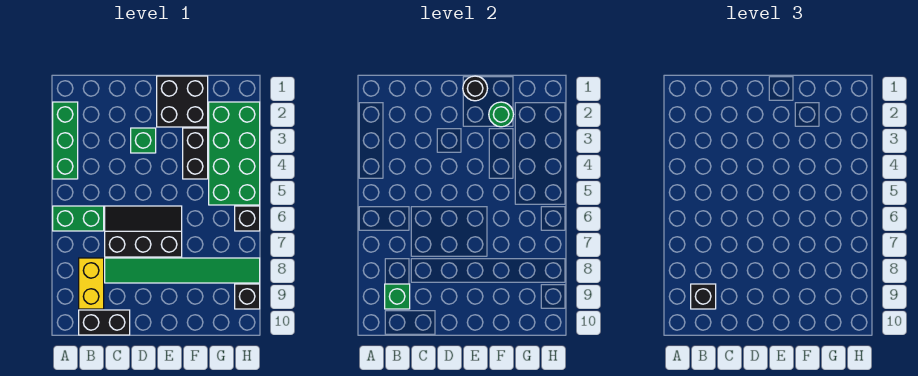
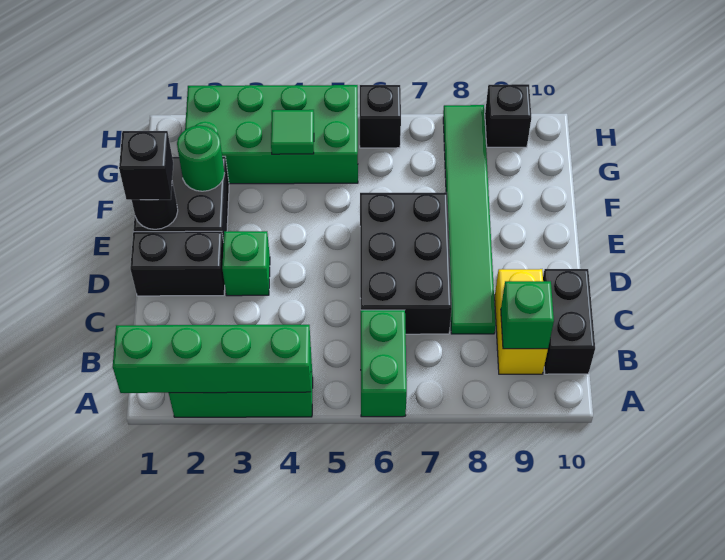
none -> green brick A1:A4 level 2
yellow brick B8:B9 level 1 -> yellow brick B9:C9 level 1
black brick B9 level 3 -> black brick E1 level 3
black slope C6:E7 level 1 top 7 -> black brick C6:E7 level 1
black brick F3:F4 level 1 -> black brick D1:D2 level 1
none -> green tile G4 level 2

